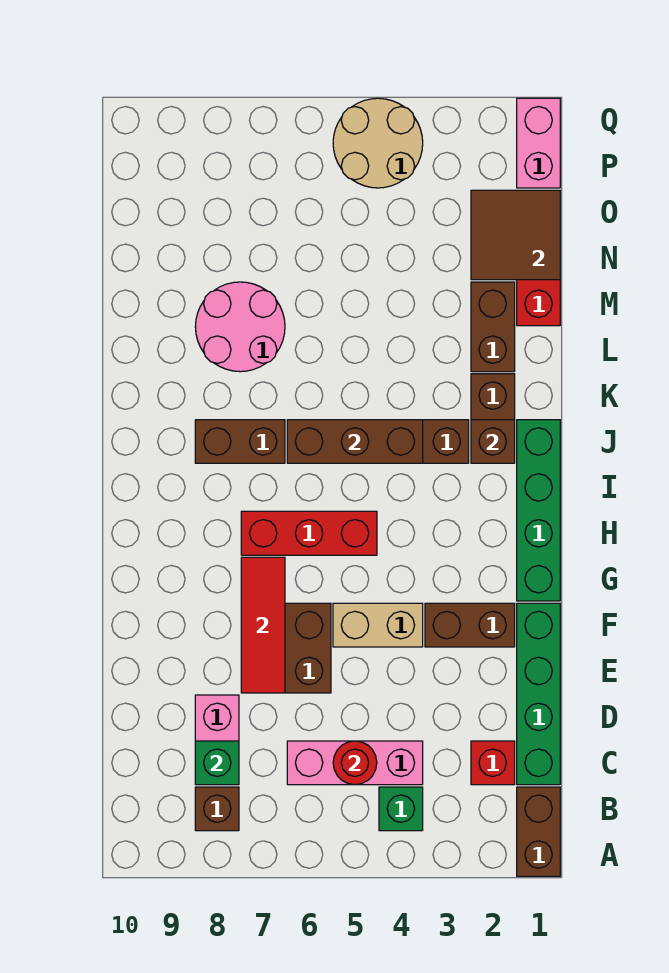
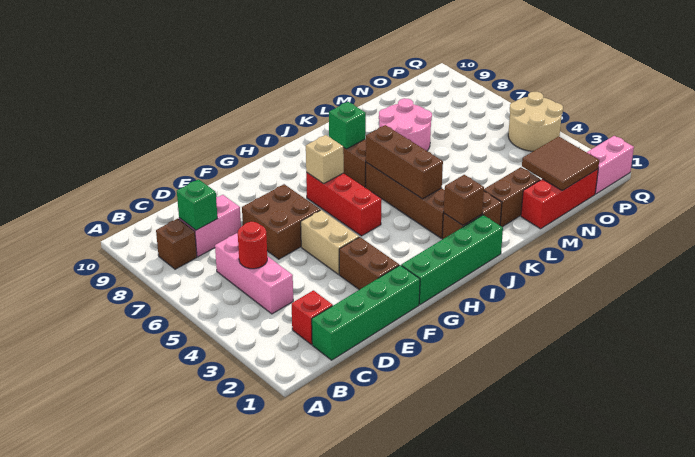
brown brick A1:B1 level 1 -> none
green brick B4 level 1 -> green brick J8 level 2
red tile E7:G7 level 2 -> none
none -> tan brick H7 level 2

